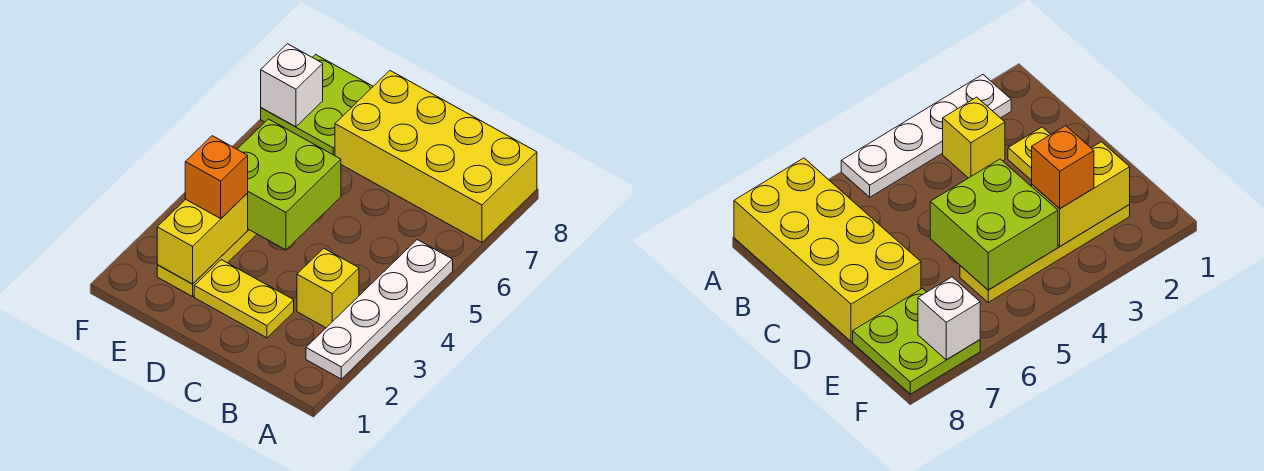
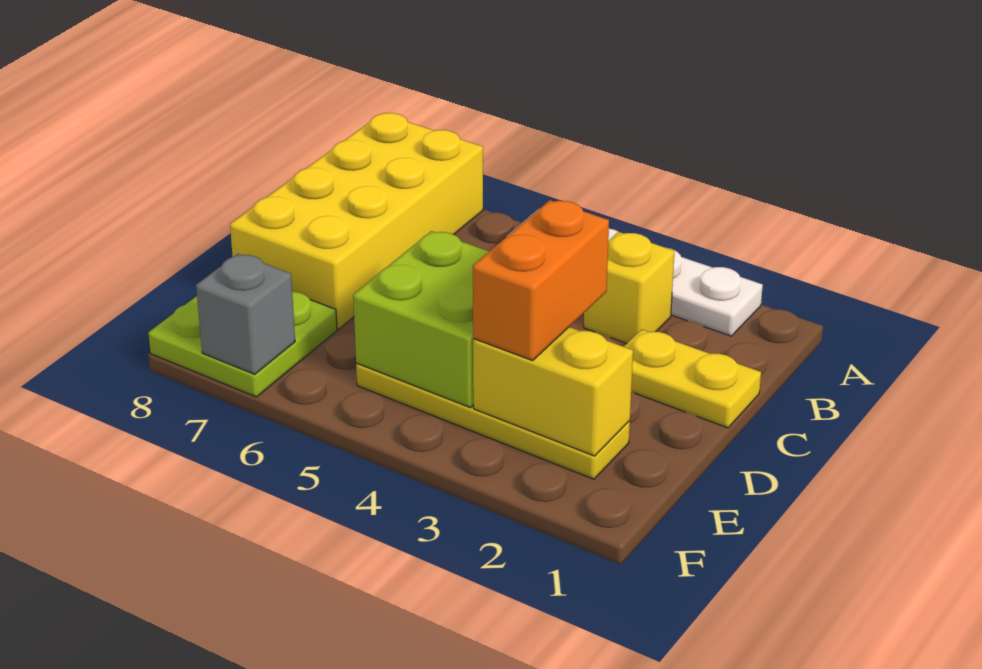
yellow plate C2:D2 level 1 -> yellow plate C1:C2 level 1
orange brick E3 level 3 -> orange brick D3:E3 level 3
white brick F7 level 2 -> grey brick F7 level 2

